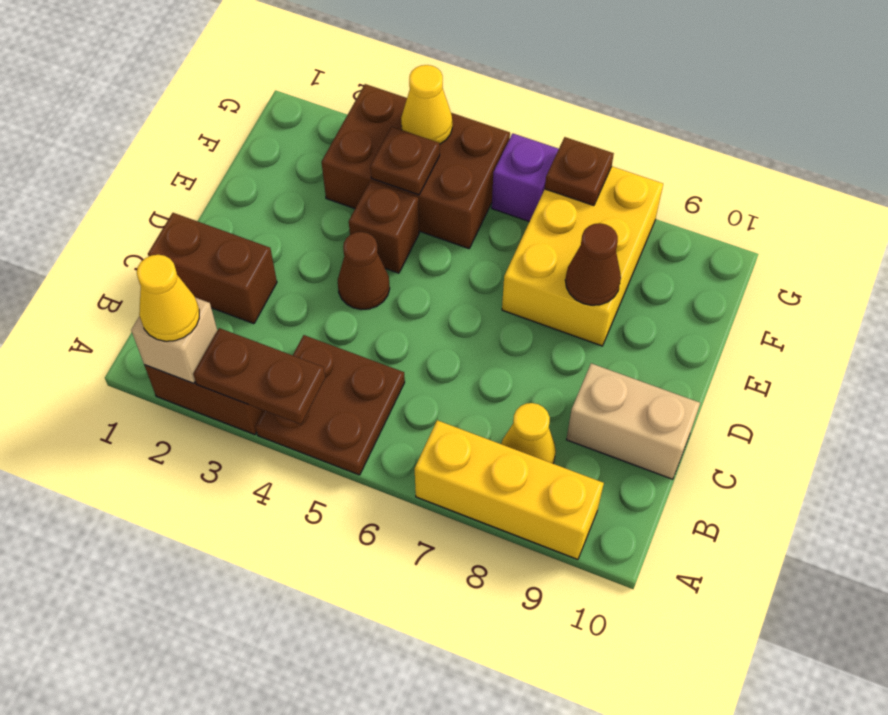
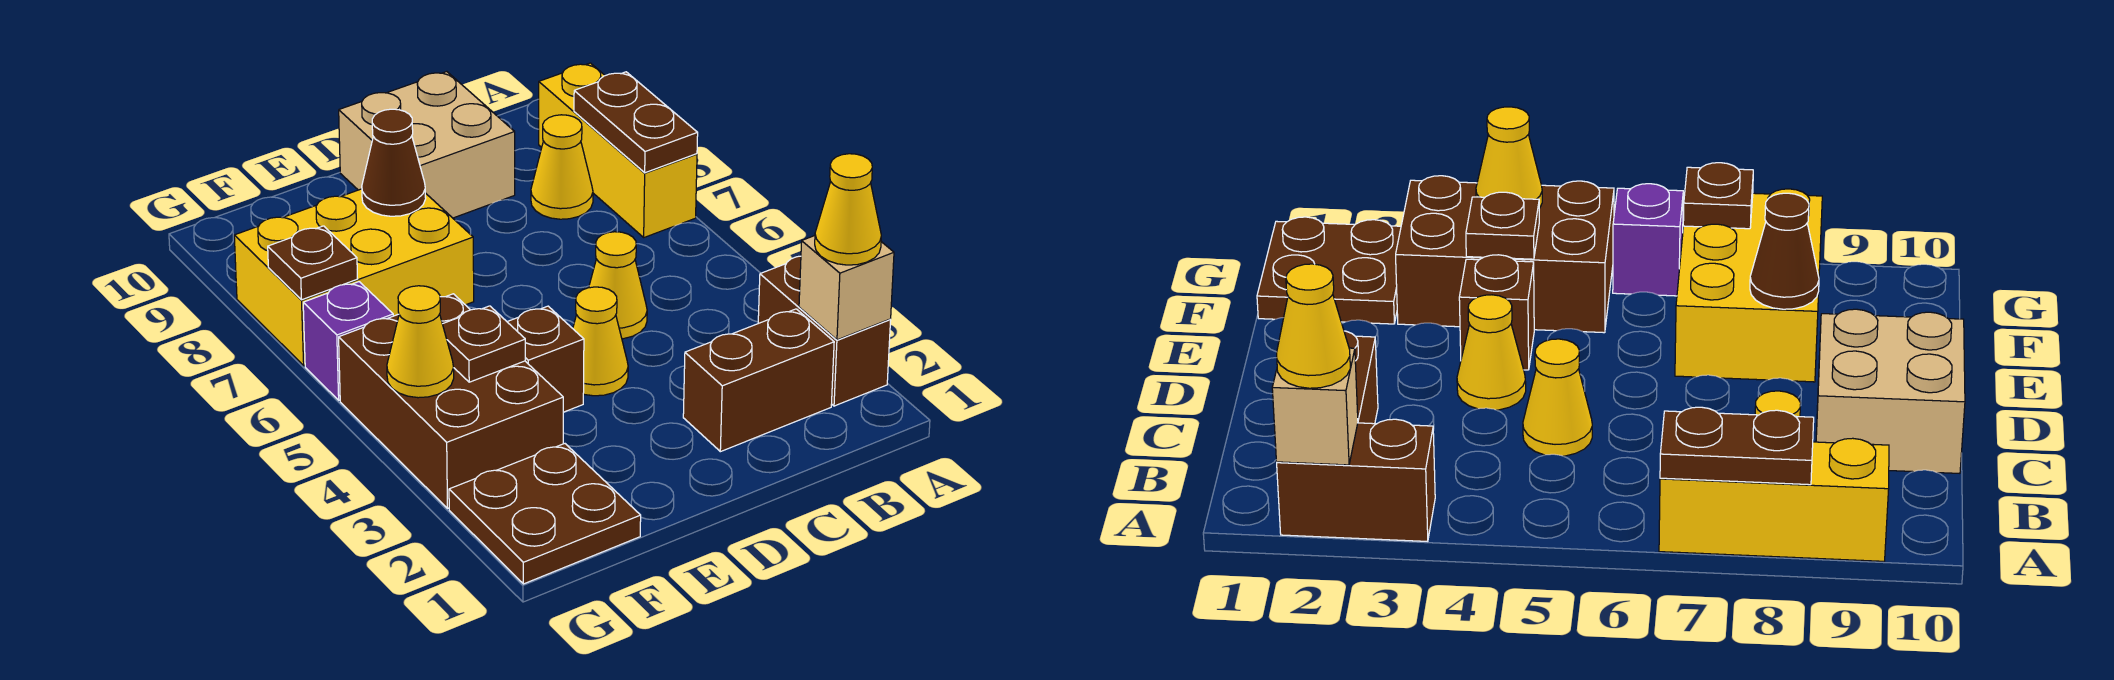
brown plate A3:A4 level 2 -> brown plate A7:A8 level 2
brown plate A4:B5 level 1 -> brown plate F1:G2 level 1
brown brick C1:C2 level 1 -> brown brick B2:C2 level 1
none -> yellow cone C5 level 1
tan brick C9:C10 level 1 -> tan brick C9:D10 level 1
brown cone D4 level 1 -> yellow cone D4 level 1

